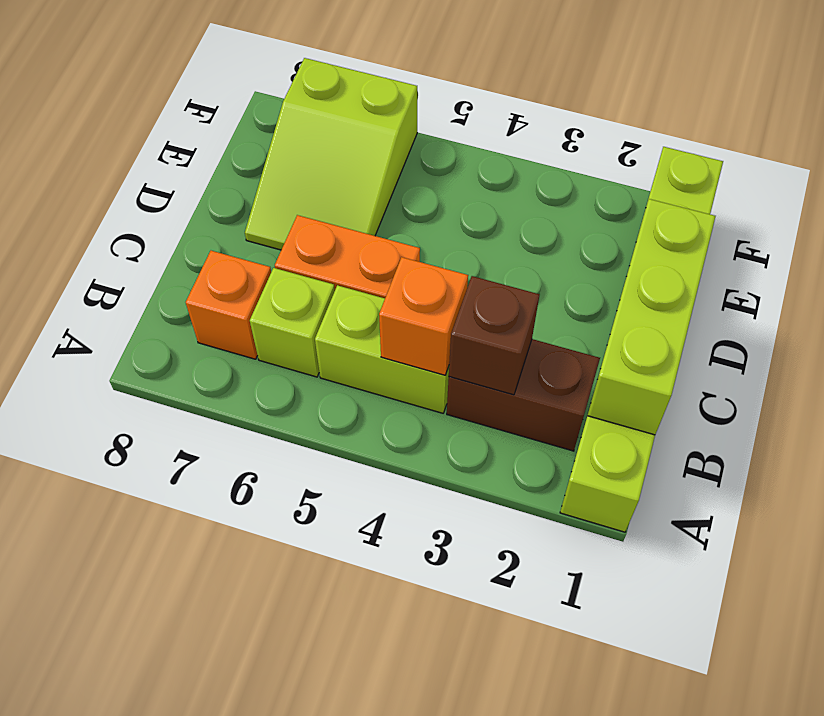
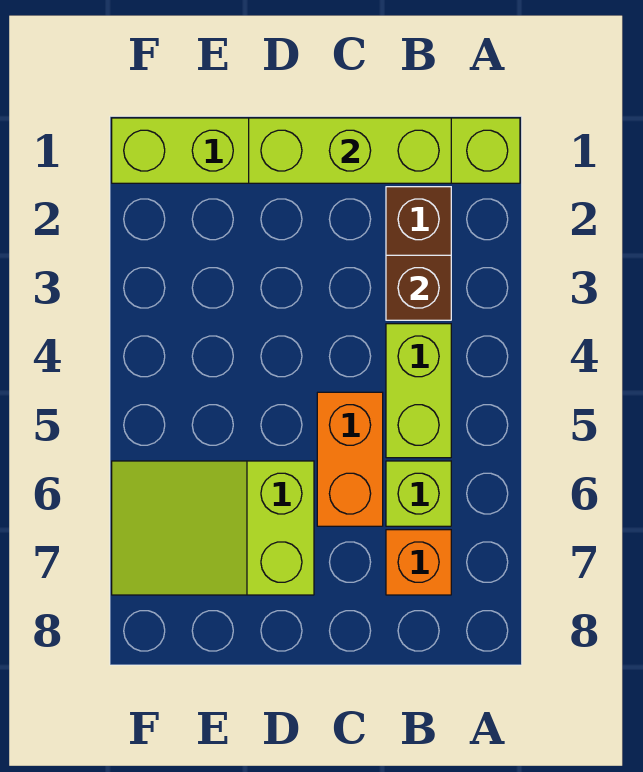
orange brick B4 level 2 -> none
lime slope D6:F7 level 1 top F -> lime slope D6:F7 level 1 top D

